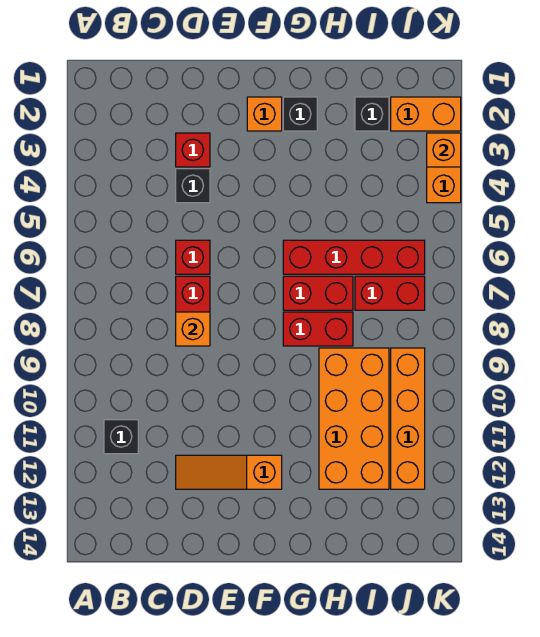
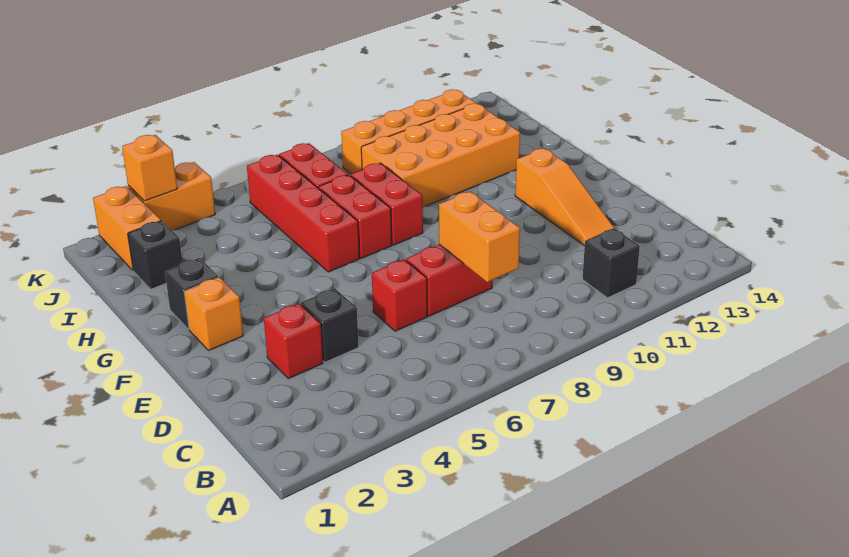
orange brick D8 level 2 -> orange brick C8:D8 level 2

